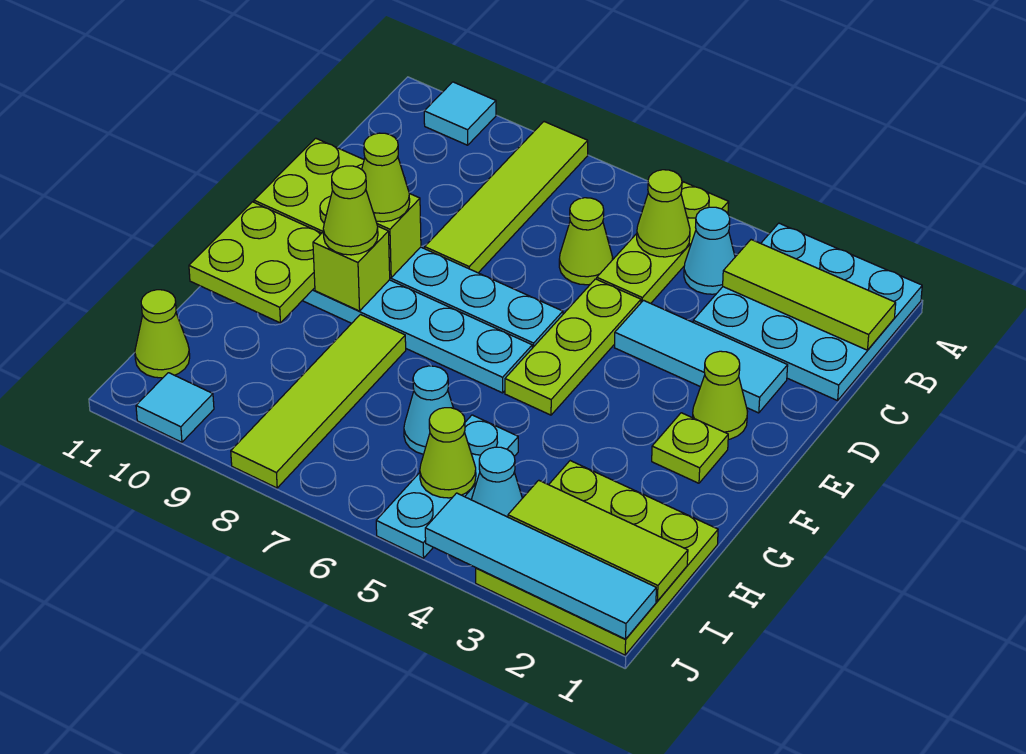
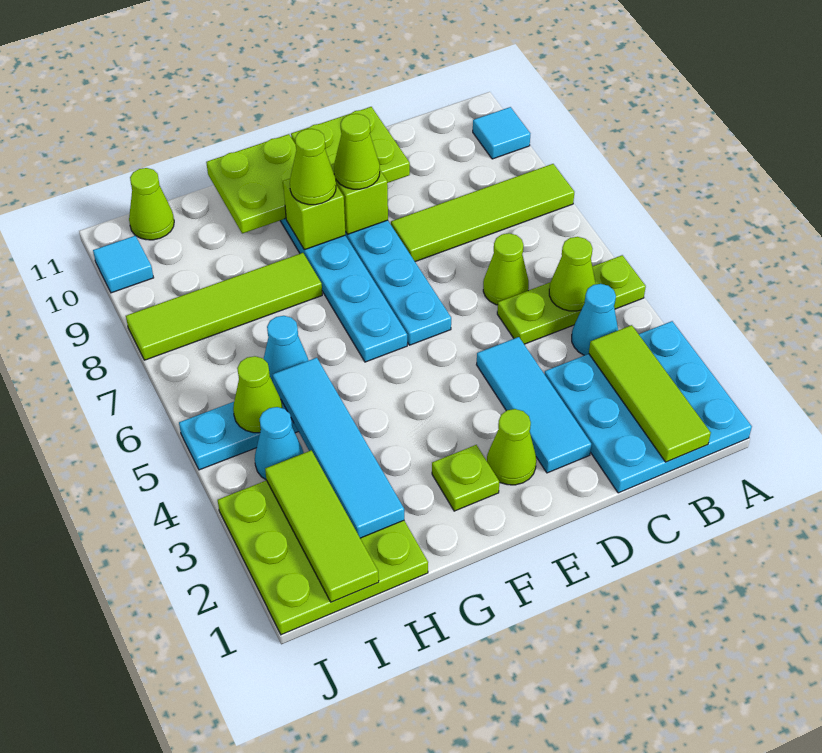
lime plate D5:F5 level 1 -> none
cyan tile J1:J4 level 2 -> cyan tile H2:H5 level 2

